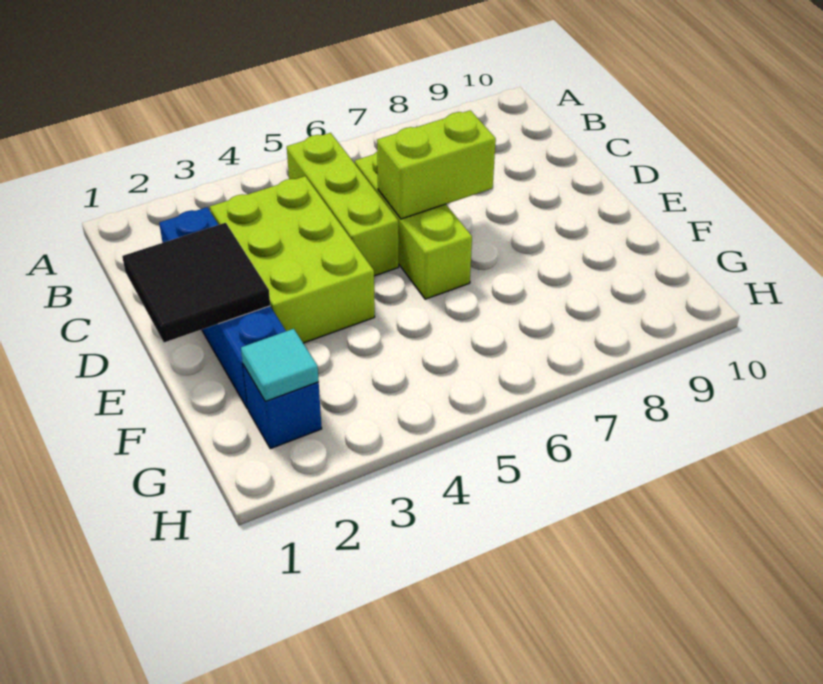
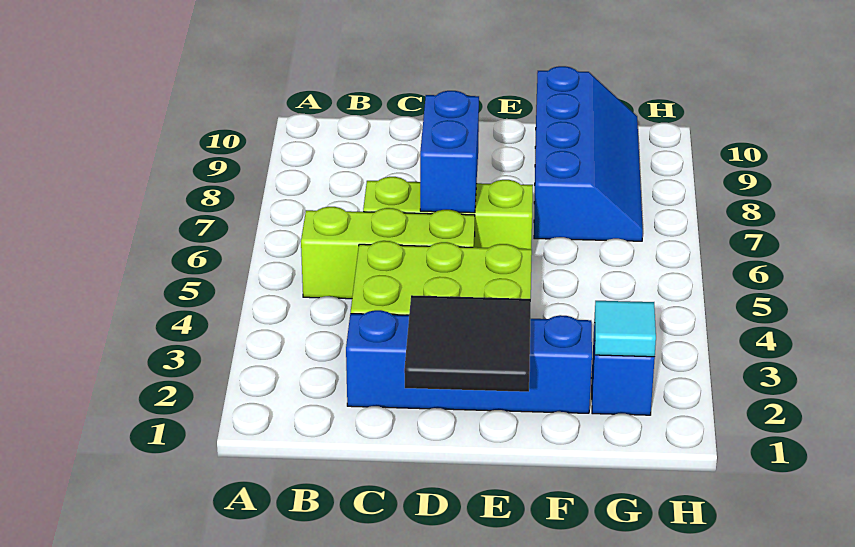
lime brick D6:D7 level 2 -> blue brick D6:D7 level 2
none -> blue slope F7:G10 level 1 top F

